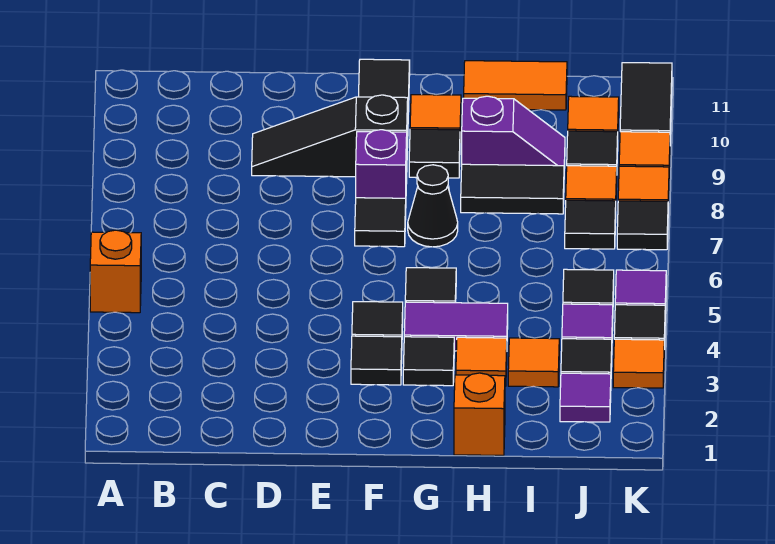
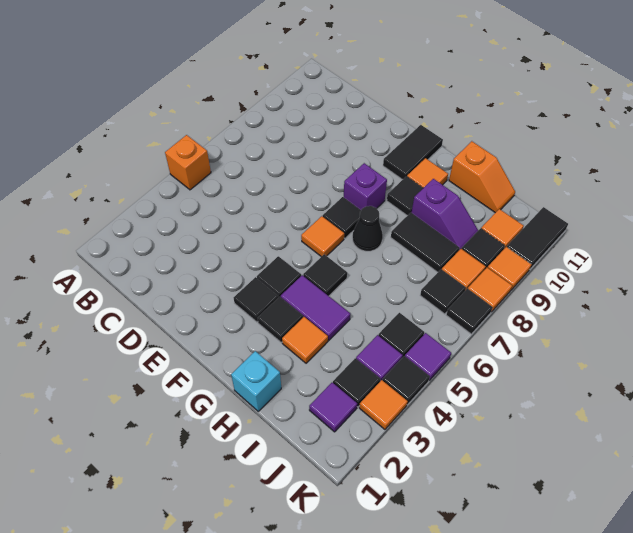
black slope D9:F9 level 1 top F -> none
orange brick H1 level 1 -> cyan brick H1 level 1
orange tile H11:I11 level 1 -> orange slope H11:I11 level 1 top H
orange tile I3 level 1 -> orange tile F6 level 1

